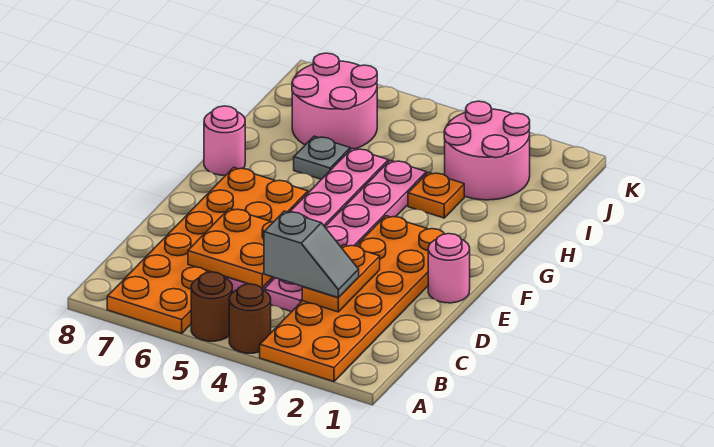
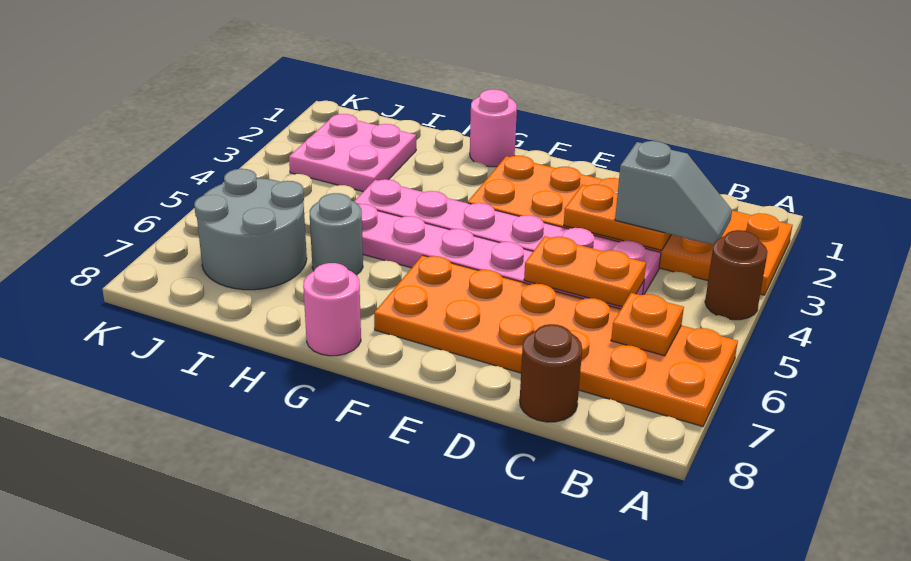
brown round brick A5 level 1 -> brown round brick C8 level 1
grey slope C3:C4 level 3 top 4 -> grey slope B3:C3 level 3 top C
orange plate C5:D6 level 2 -> orange plate C5:D5 level 2
pink round brick E1 level 1 -> pink round brick G1 level 1
orange plate H3 level 1 -> orange plate B6 level 2
grey plate H6 level 1 -> grey round brick H6 level 1
pink round brick I2:J3 level 1 -> pink plate I2:J3 level 1
pink round brick I6:J7 level 1 -> grey round brick I6:J7 level 1

